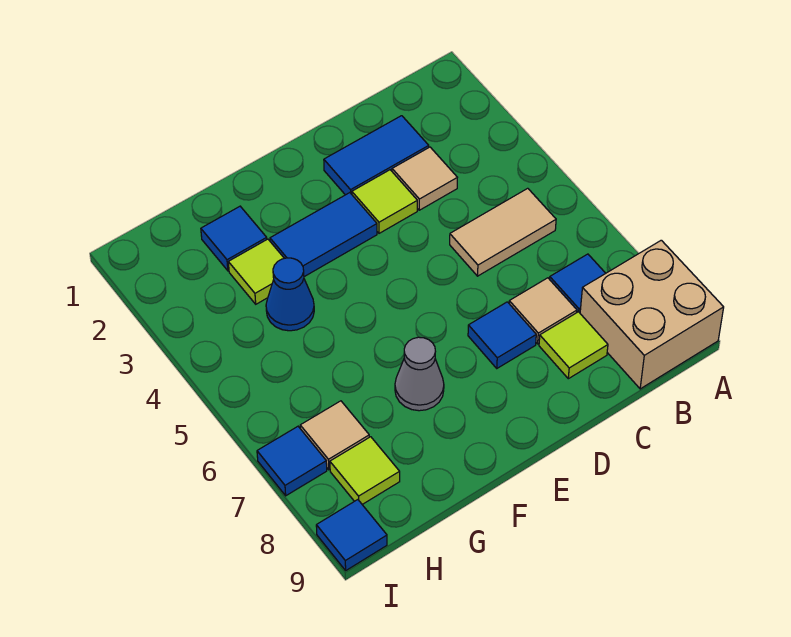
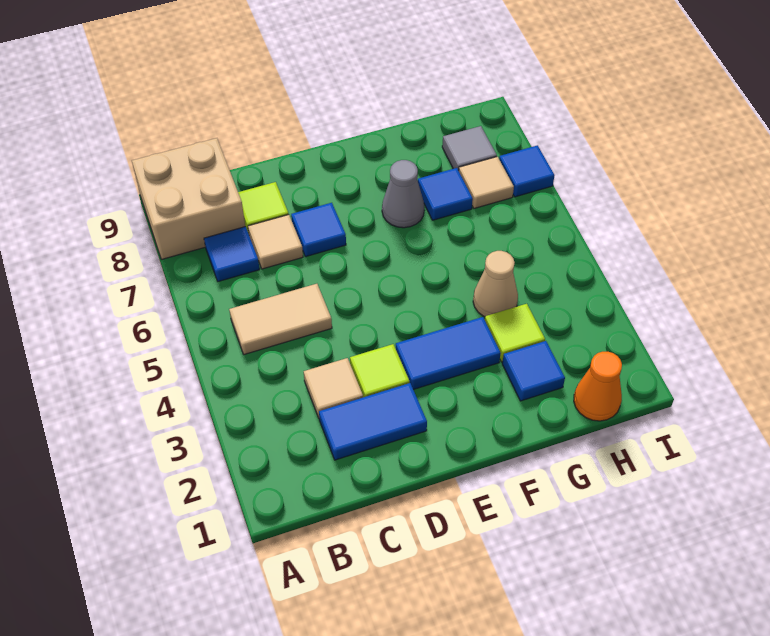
blue cone G4 level 1 -> tan cone G4 level 1
none -> orange cone H1 level 1
lime tile H8 level 1 -> grey tile H8 level 1
blue tile I9 level 1 -> blue tile G7 level 1

